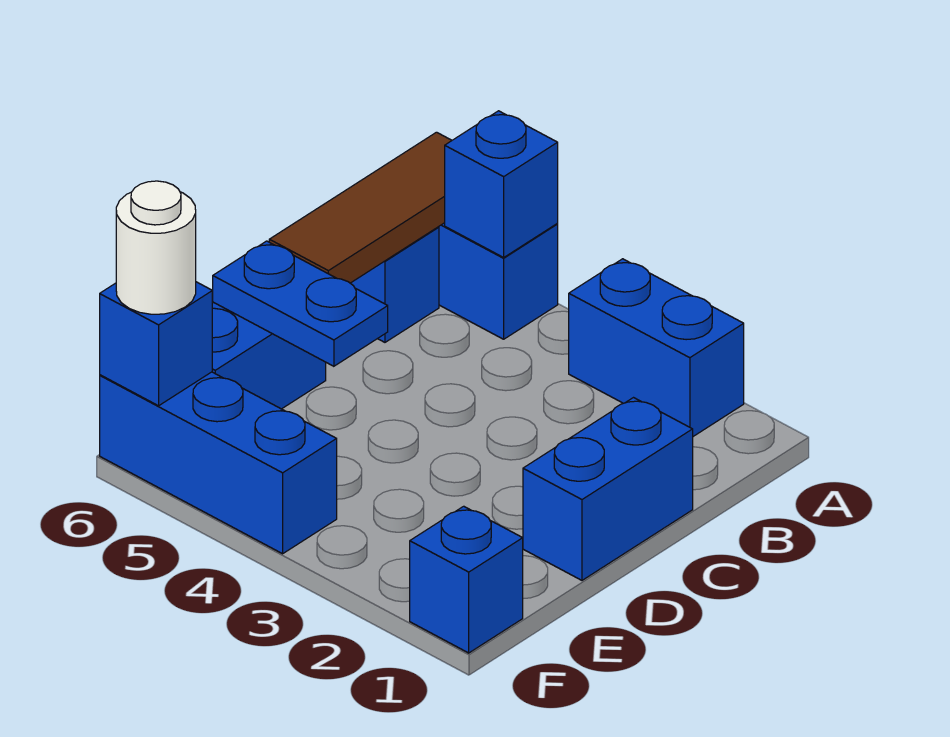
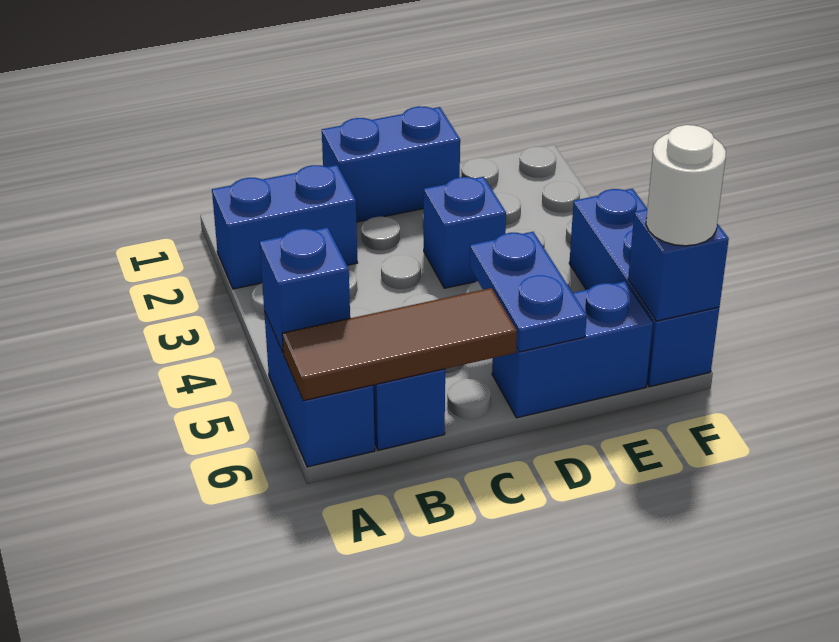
blue brick A2:A3 level 1 -> blue brick A2:B2 level 1
blue brick F1 level 1 -> blue brick D3 level 1

